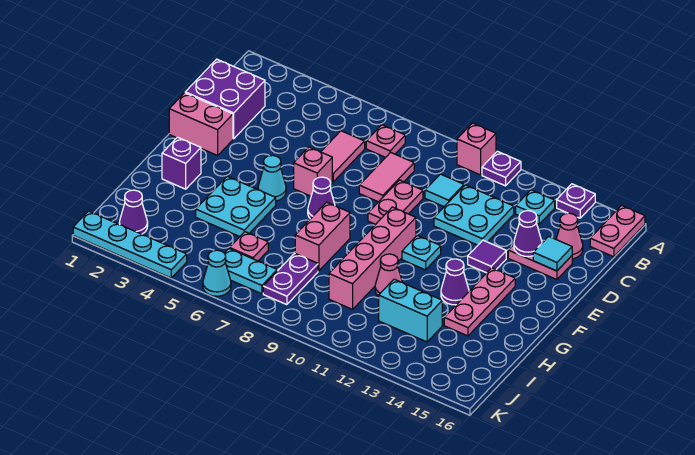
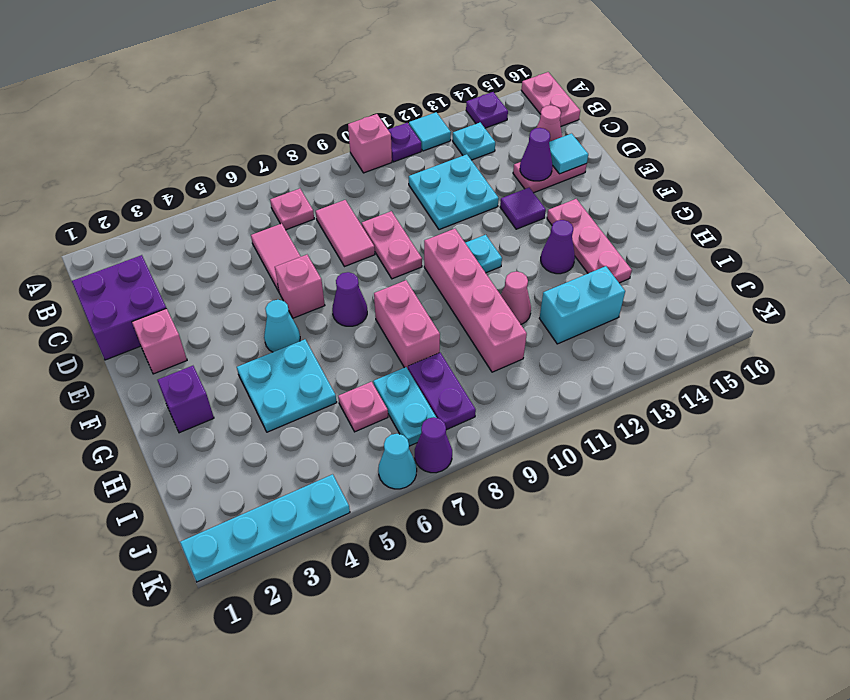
cyan tile C10 level 1 -> cyan tile A12 level 1
pink brick E1:E2 level 1 -> pink brick E2 level 1
purple cone J2 level 1 -> purple cone K7 level 1
cyan plate J6:J7 level 1 -> cyan plate I7:J7 level 1

